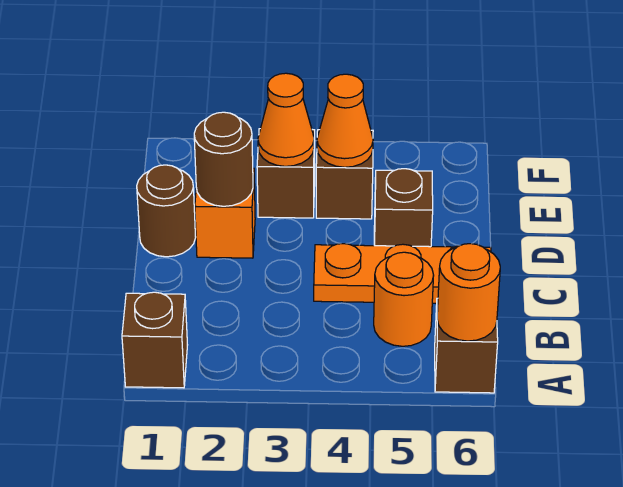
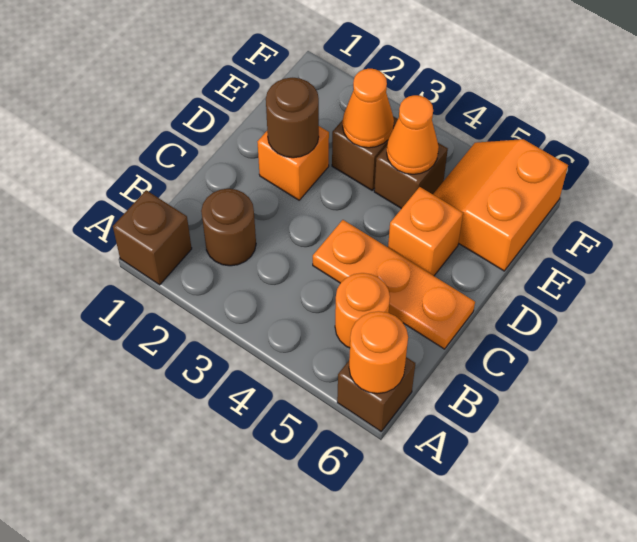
brown round brick D1 level 1 -> brown round brick B2 level 1
brown brick D5 level 1 -> orange brick D5 level 1
none -> orange slope E5:F6 level 1 top 6

